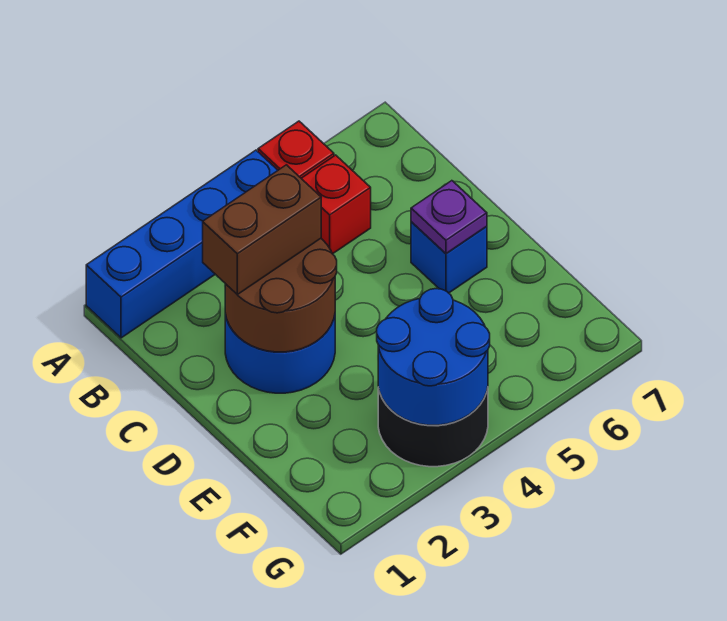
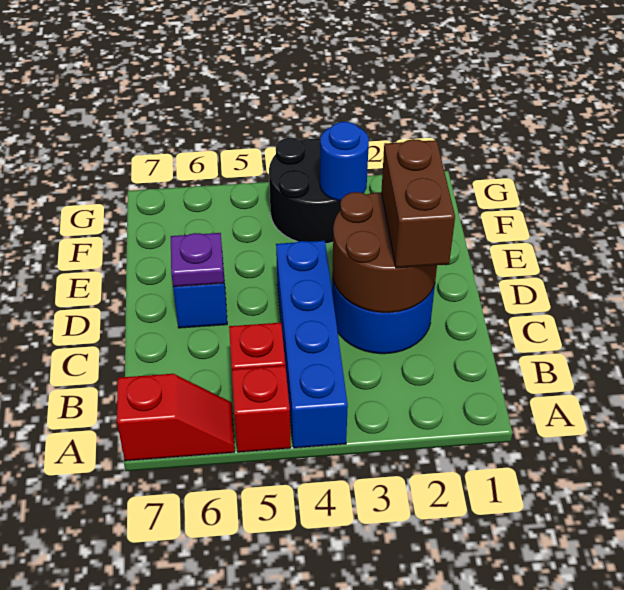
blue brick A1:A4 level 1 -> blue brick A4:D4 level 1
none -> red slope A6:A7 level 1 top 7
brown brick C2:C3 level 3 -> brown brick C2:D2 level 3
blue round brick F3:G4 level 2 -> blue round brick F3 level 2

